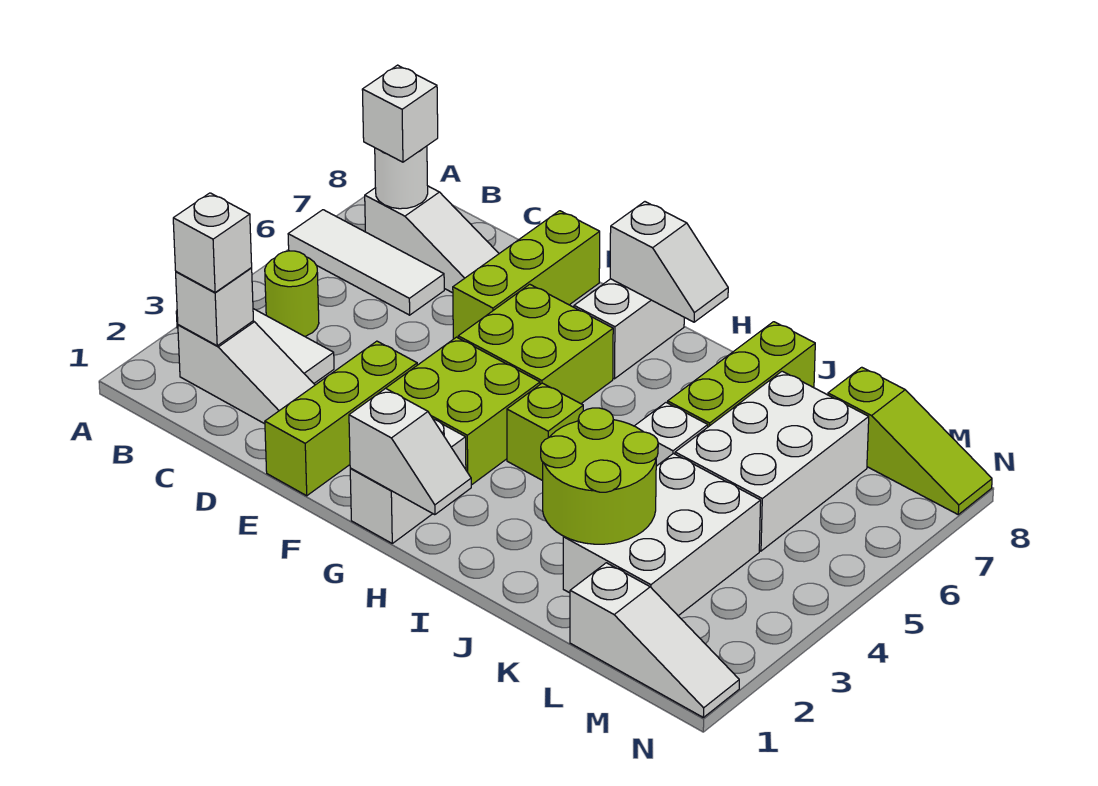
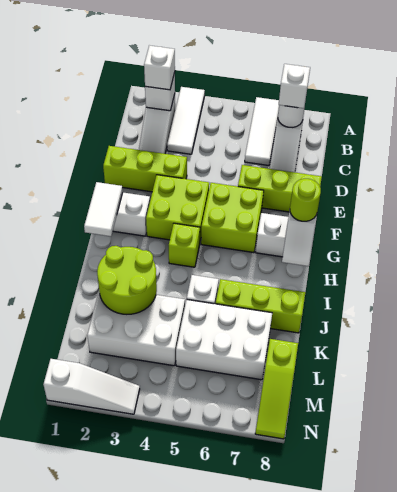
lime round brick B4 level 1 -> lime round brick G8 level 3
white slope G1:H1 level 2 top G -> white tile G1:H1 level 2
white slope L1:N1 level 1 top L -> white slope N1:N3 level 1 top 1

